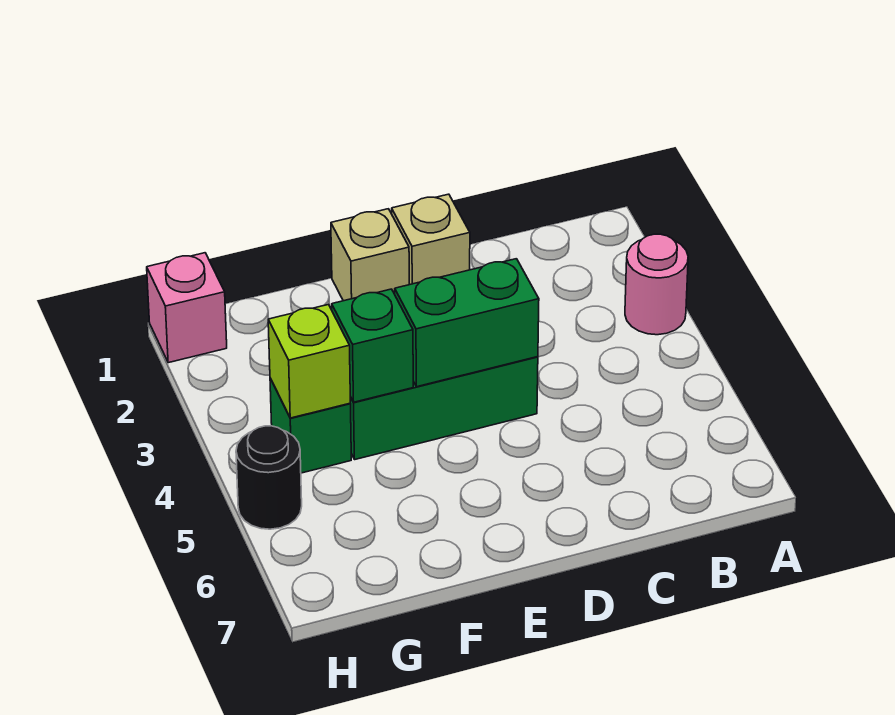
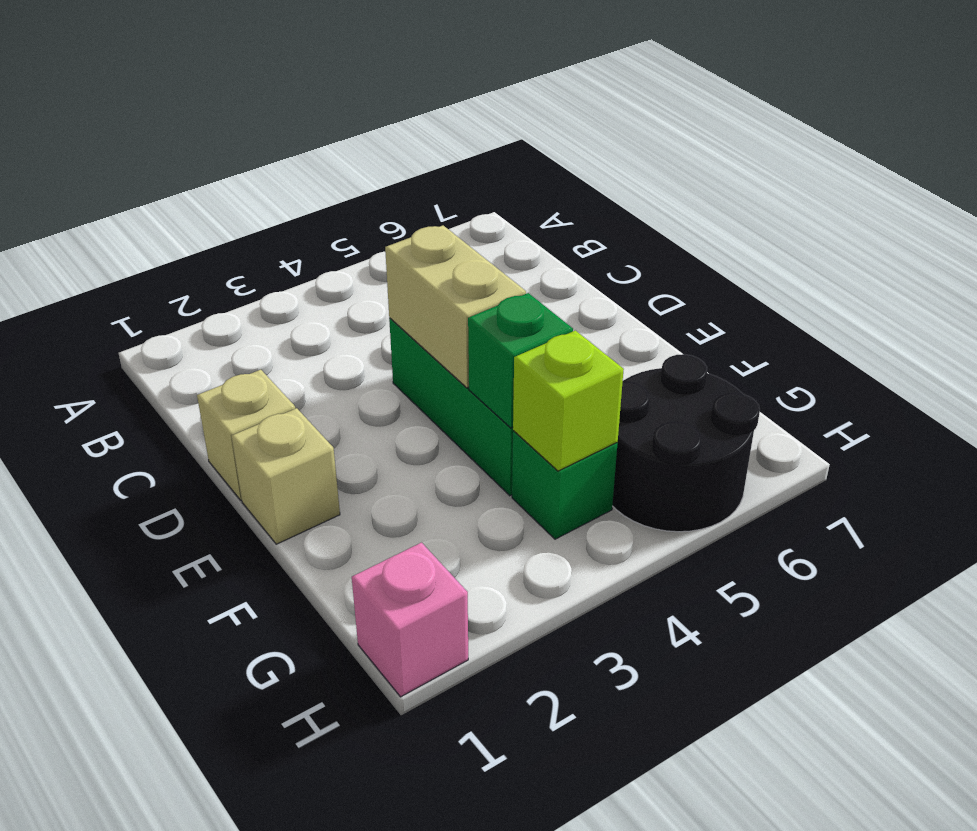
pink round brick A3 level 1 -> none
green brick D4:E4 level 2 -> tan brick D4:E4 level 2
black round brick H5 level 1 -> black round brick G5:H6 level 1

